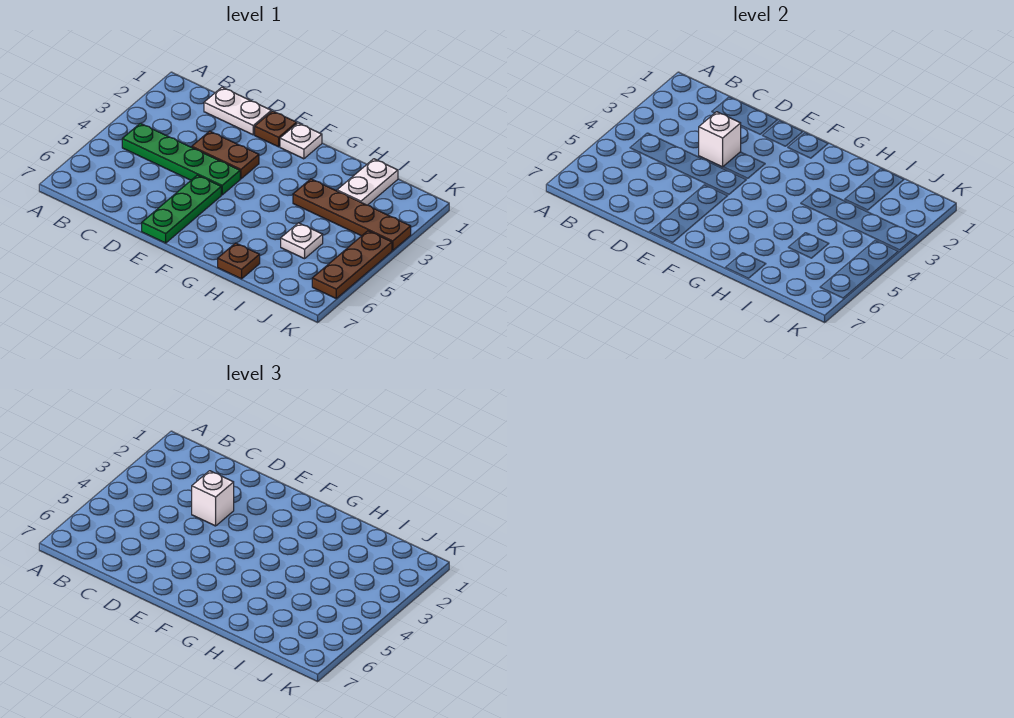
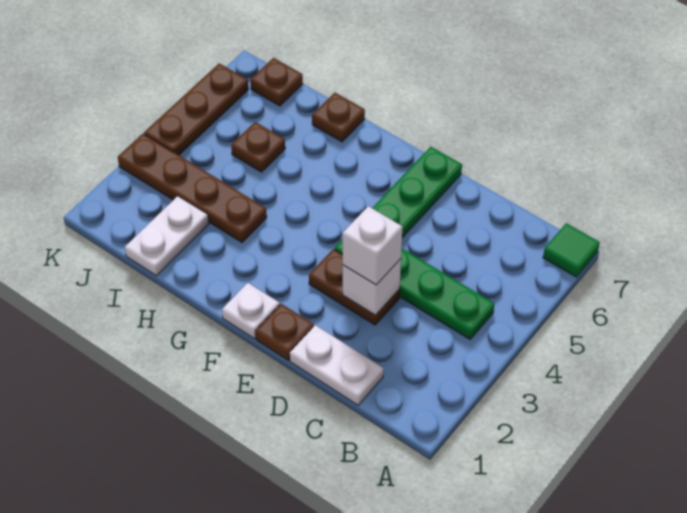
none -> green tile A7 level 1
white plate I5 level 1 -> brown plate I5 level 1
none -> brown plate J7 level 1

